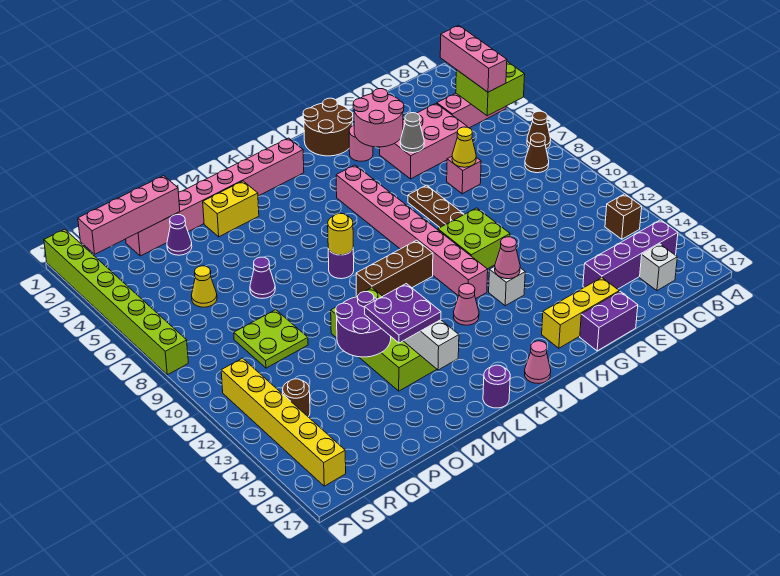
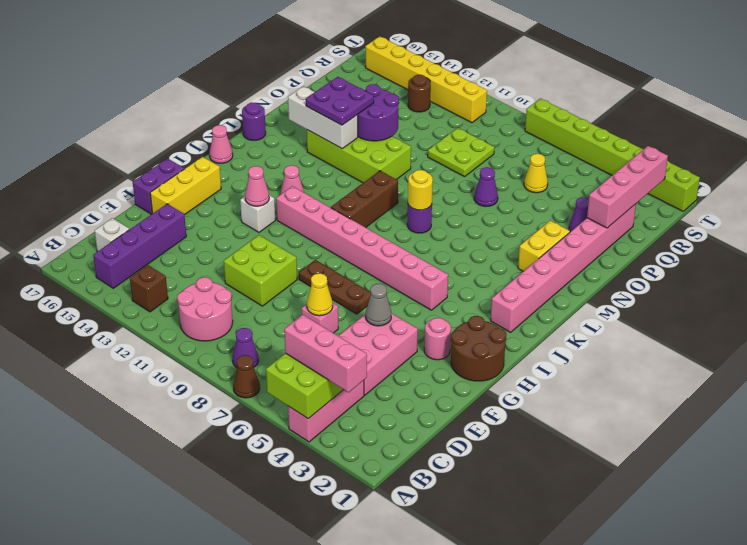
brown cone B8 level 1 -> purple cone B8 level 1
pink round brick F3:G4 level 2 -> pink round brick B10:C11 level 1
lime brick G10:H11 level 1 -> lime brick E10:F11 level 1

